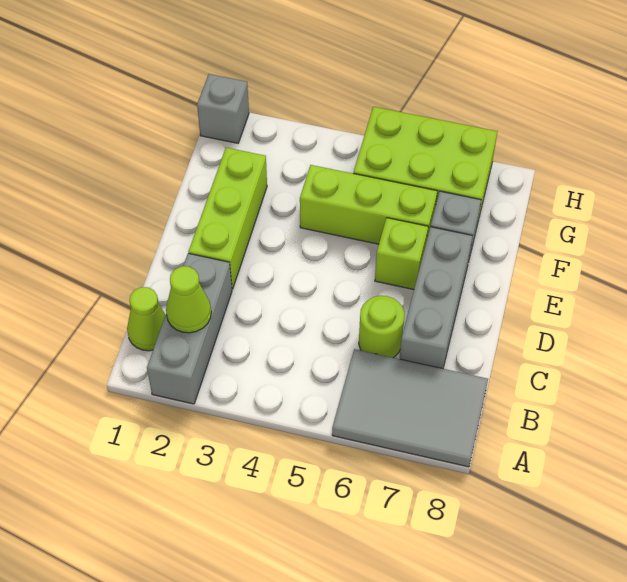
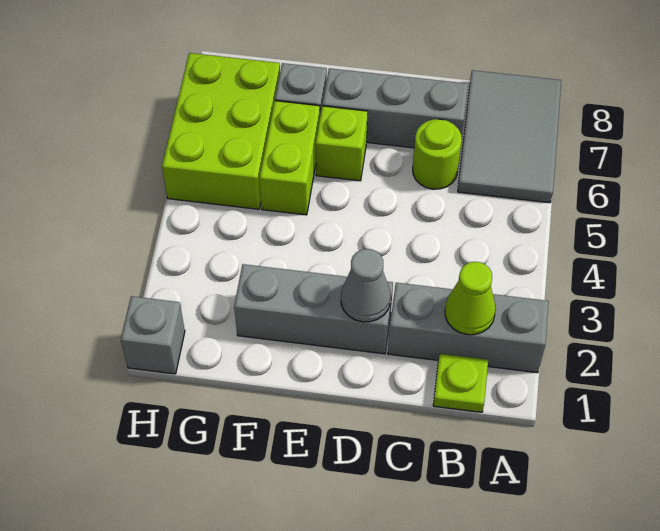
lime cone B1 level 1 -> lime plate B1 level 1
lime brick D2:F2 level 1 -> grey brick D2:F2 level 1
none -> grey cone D2 level 2
lime brick F4:F6 level 1 -> lime brick F5:F6 level 1

